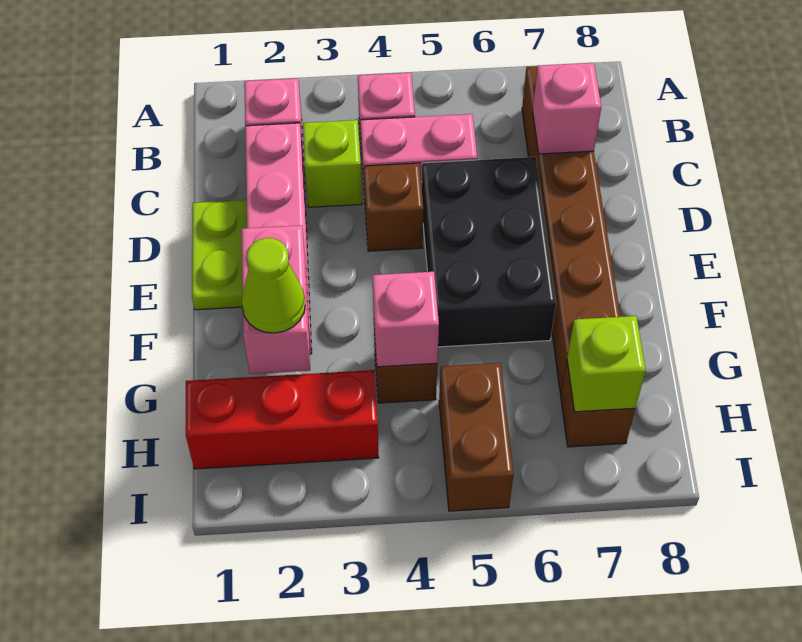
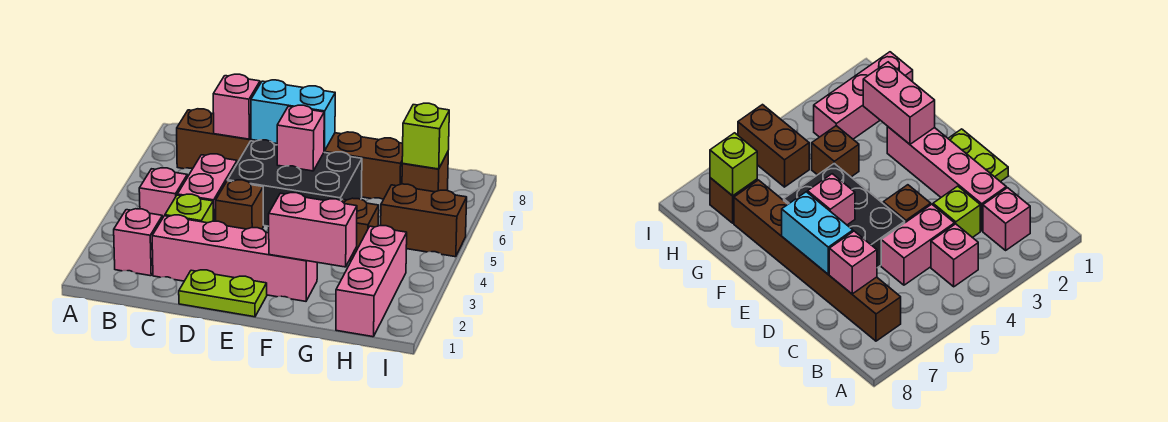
none -> cyan brick D7:E7 level 2
lime cone G2 level 3 -> none
pink brick G4 level 2 -> pink brick E6 level 2
red brick H1:H3 level 1 -> pink brick H1:H3 level 1

